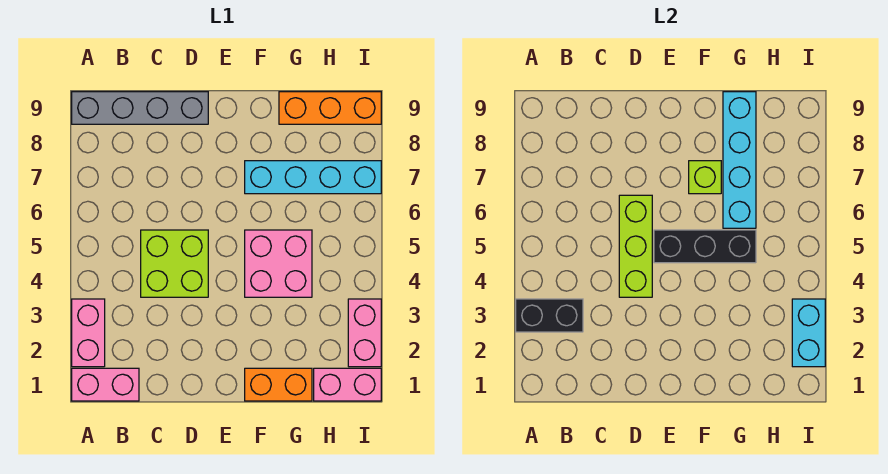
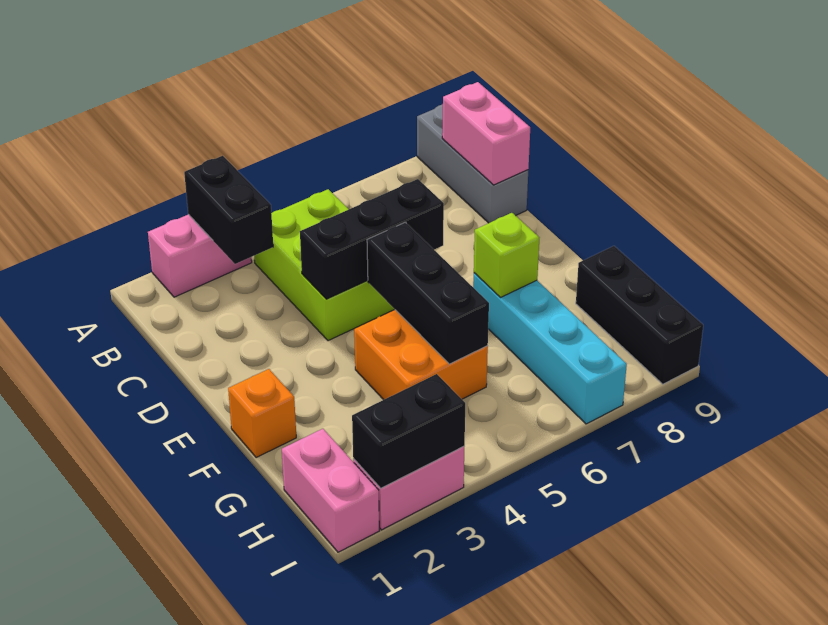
pink brick A1:B1 level 1 -> pink brick B9:C9 level 2
grey brick A9:D9 level 1 -> grey brick A9:C9 level 1
lime brick C4:D5 level 1 -> lime brick B4:D5 level 1
lime brick D4:D6 level 2 -> black brick D4:D6 level 2
orange brick F1:G1 level 1 -> orange brick F1 level 1
pink brick F4:G5 level 1 -> orange brick F4:G5 level 1
cyan brick G6:G9 level 2 -> none
orange brick G9:I9 level 1 -> black brick G9:I9 level 1
cyan brick I2:I3 level 2 -> black brick I2:I3 level 2

